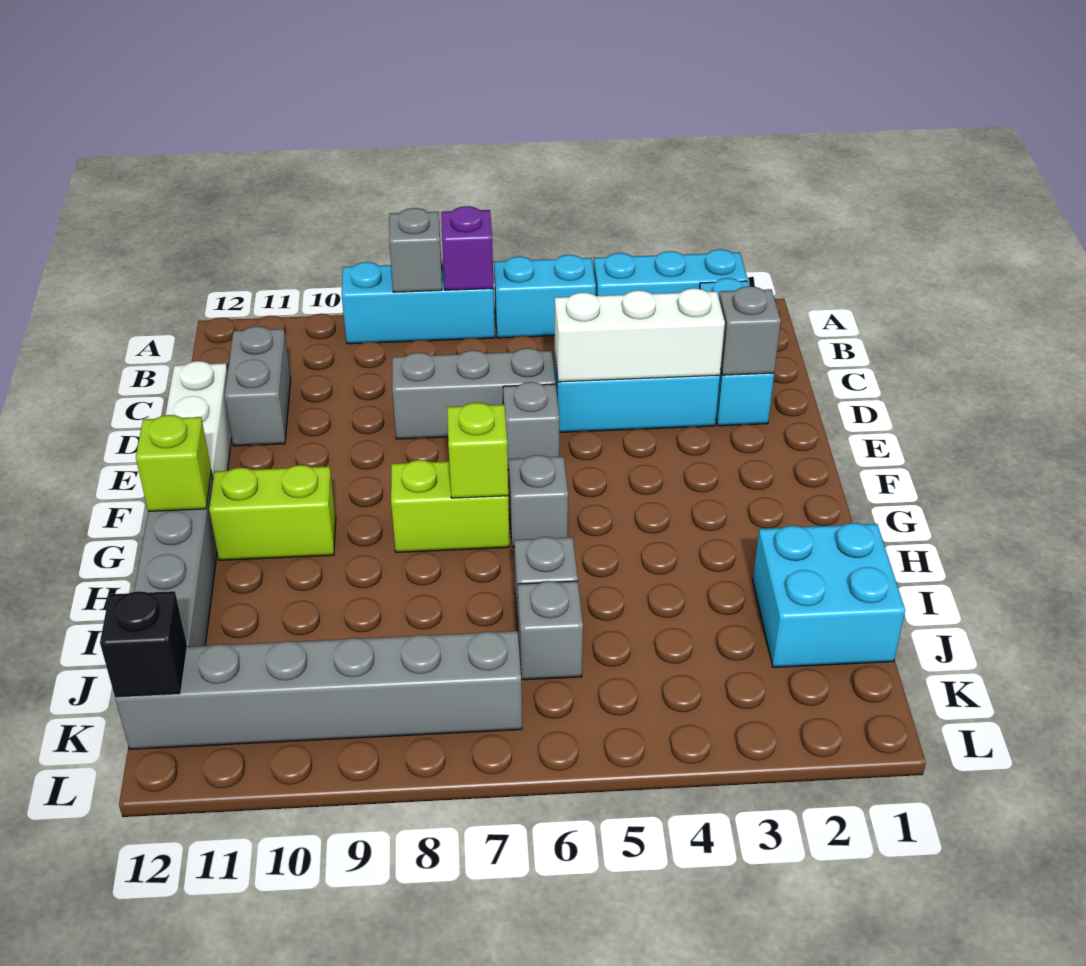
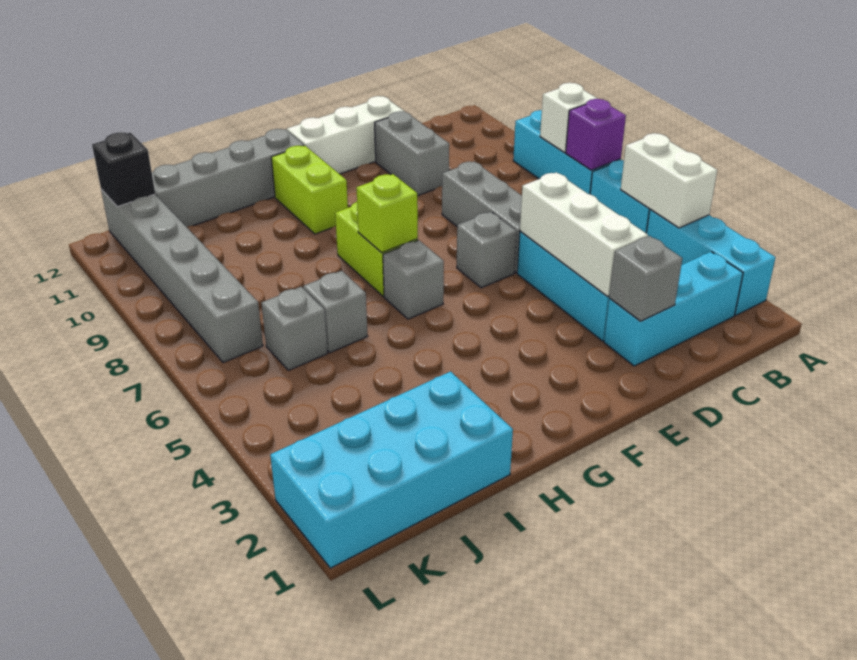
none -> white brick A4:A5 level 2
grey brick A8 level 2 -> white brick A8 level 2
grey brick C11:D11 level 1 -> grey brick D10:D11 level 1
lime brick G12 level 2 -> none
cyan brick I1:J2 level 1 -> cyan brick I1:L2 level 1

